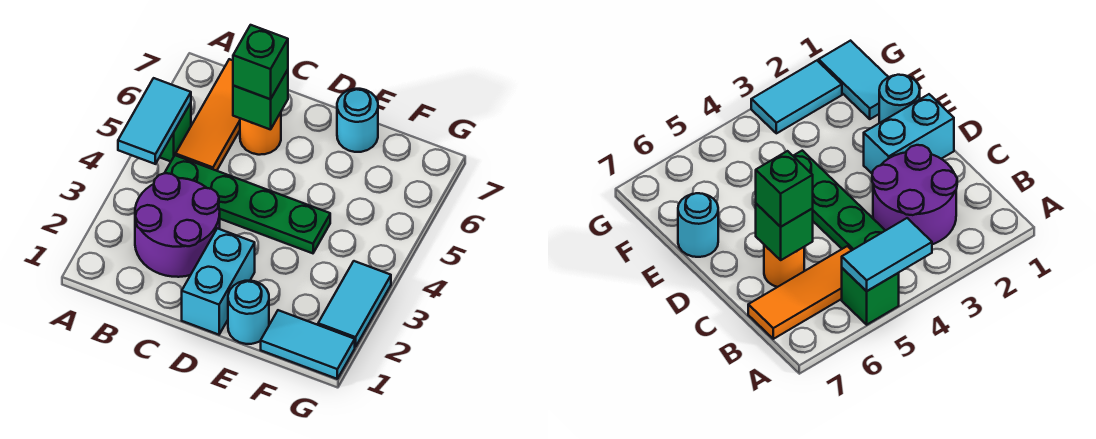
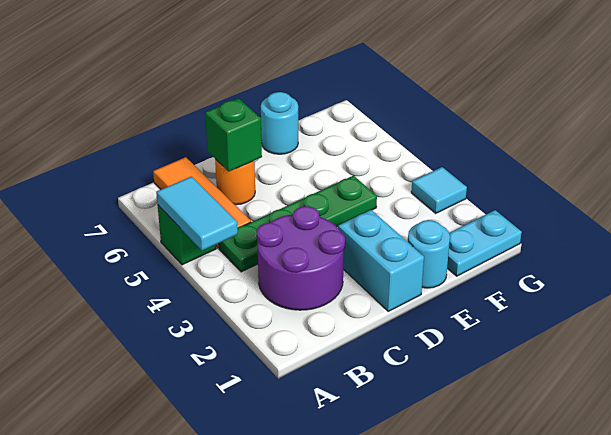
green brick C6 level 3 -> none
cyan tile F1:G1 level 1 -> cyan plate F1:G1 level 1
cyan tile G2:G3 level 1 -> cyan tile G3 level 1

